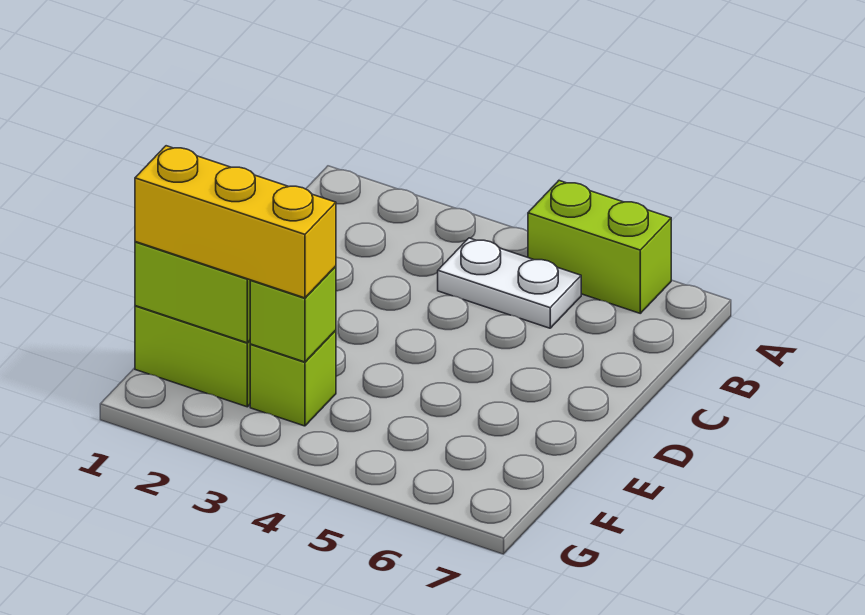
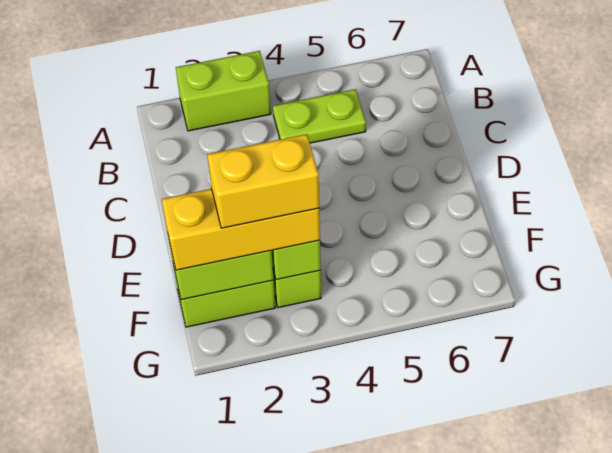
lime brick A5:A6 level 1 -> lime brick A2:A3 level 1
white plate B4:B5 level 1 -> lime plate B4:B5 level 1
none -> yellow brick F2:F3 level 4

